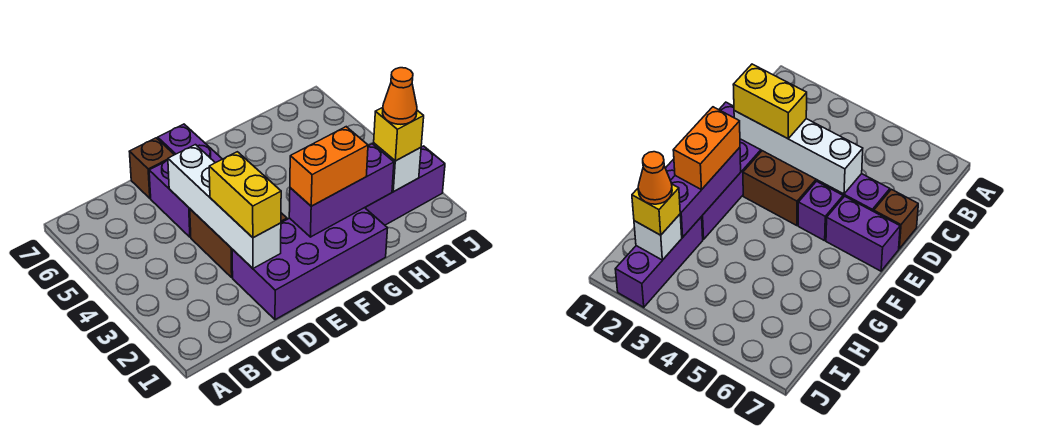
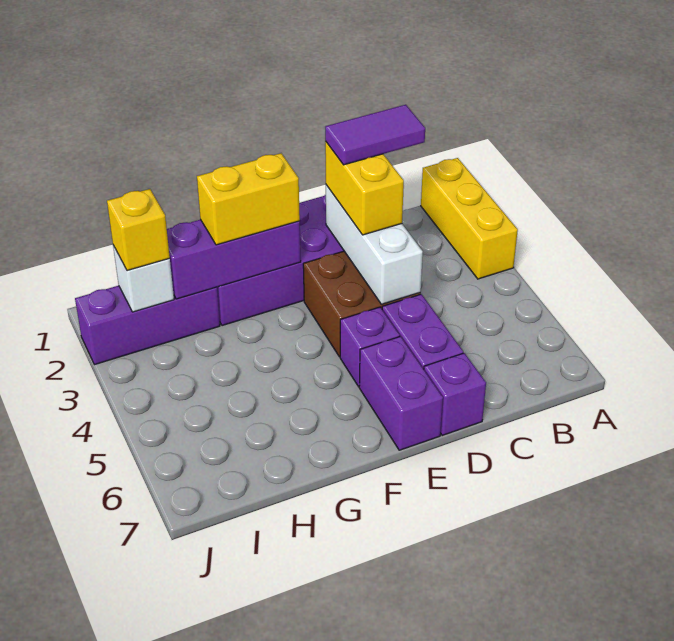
none -> yellow brick A1:A3 level 1
none -> purple tile C2:D2 level 4
white brick D2:D5 level 2 -> white brick D2:D4 level 2
brown brick D7 level 1 -> purple brick D7 level 1
orange brick F2:G2 level 3 -> yellow brick F2:G2 level 3
orange cone I2 level 4 -> none

